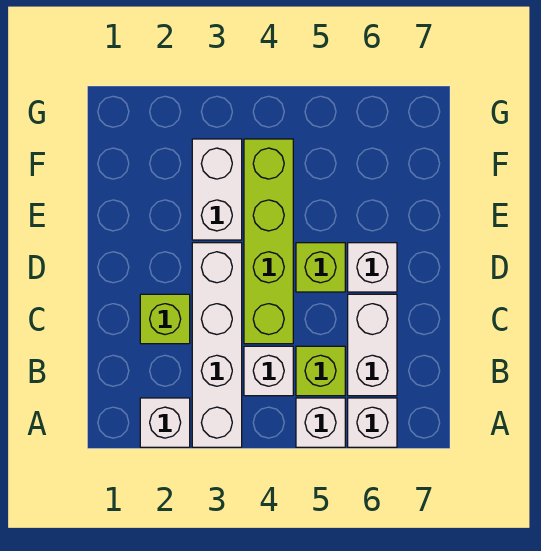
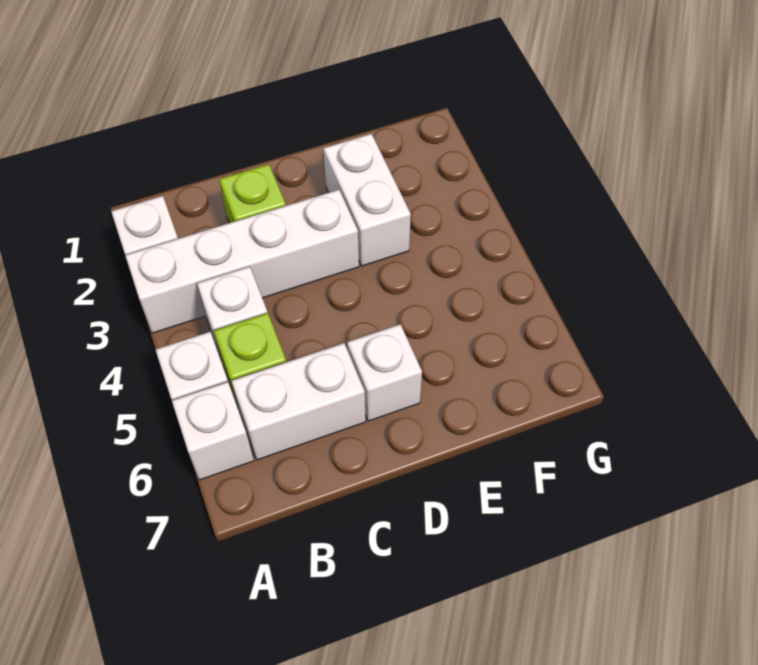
lime brick C4:F4 level 1 -> none
lime brick D5 level 1 -> none
white brick E3:F3 level 1 -> white brick E2:E3 level 1

